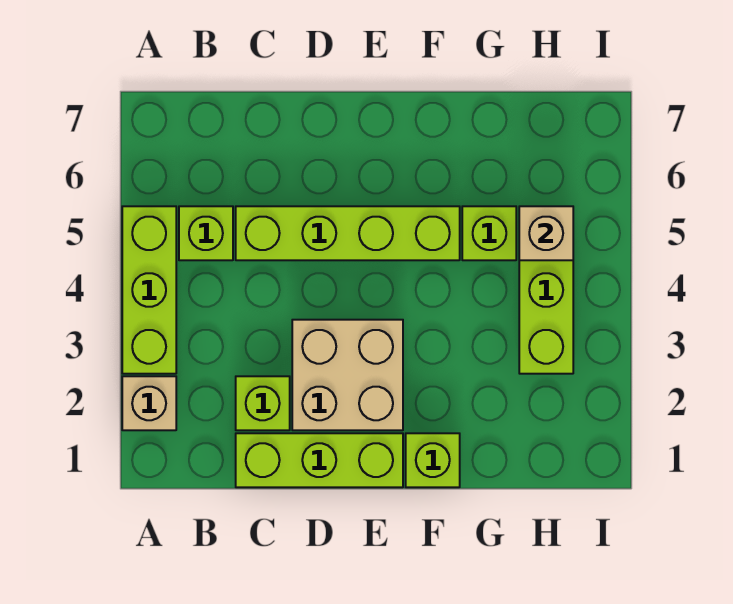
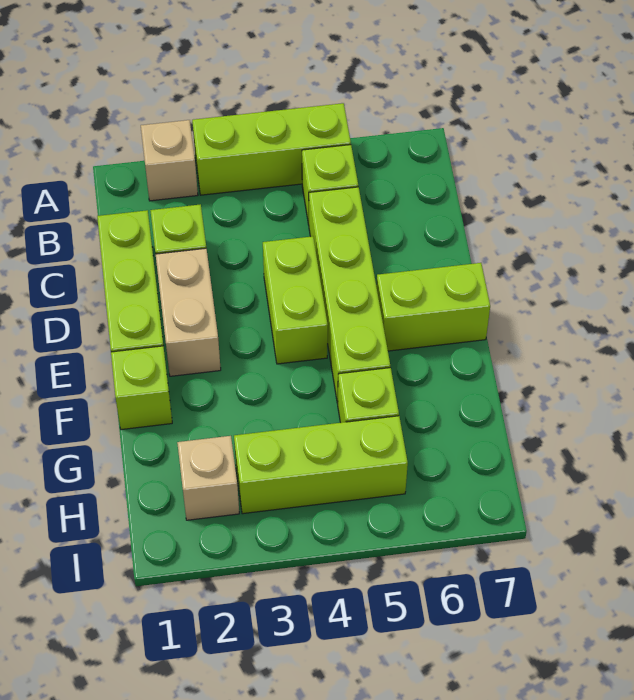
tan brick D2:E3 level 1 -> tan brick D2:E2 level 1
none -> lime brick D4:E4 level 1
none -> lime brick E6:E7 level 1
tan brick H5 level 2 -> tan brick H2 level 1

